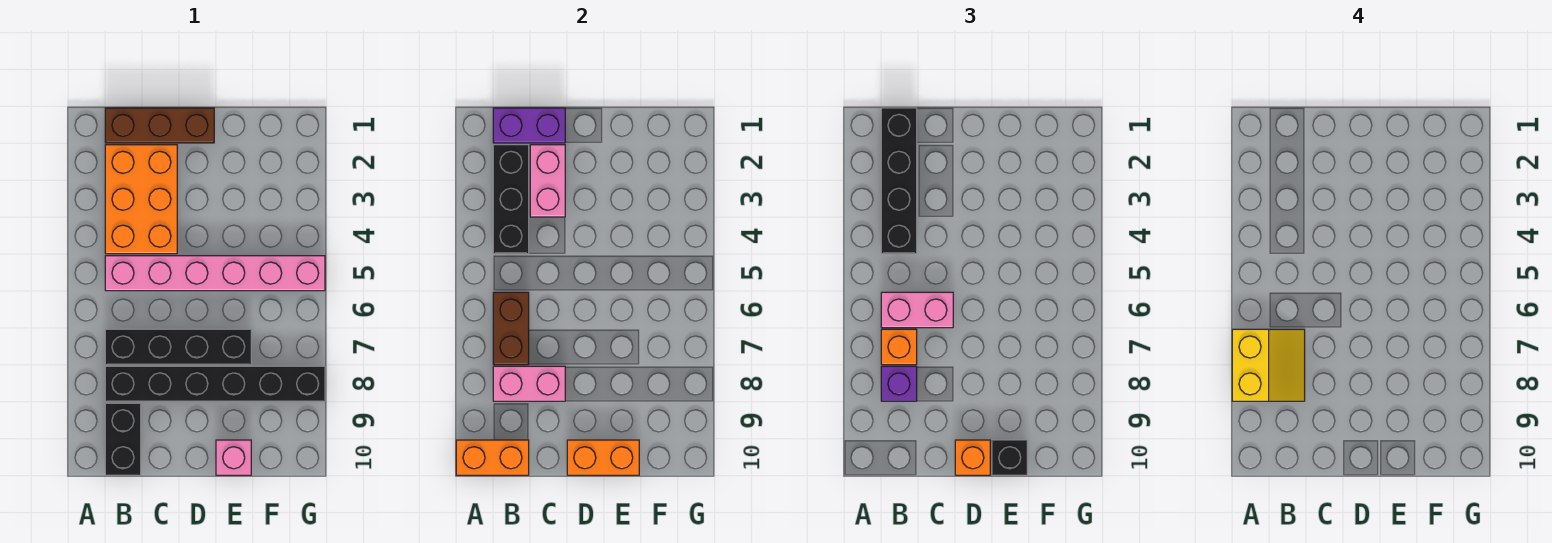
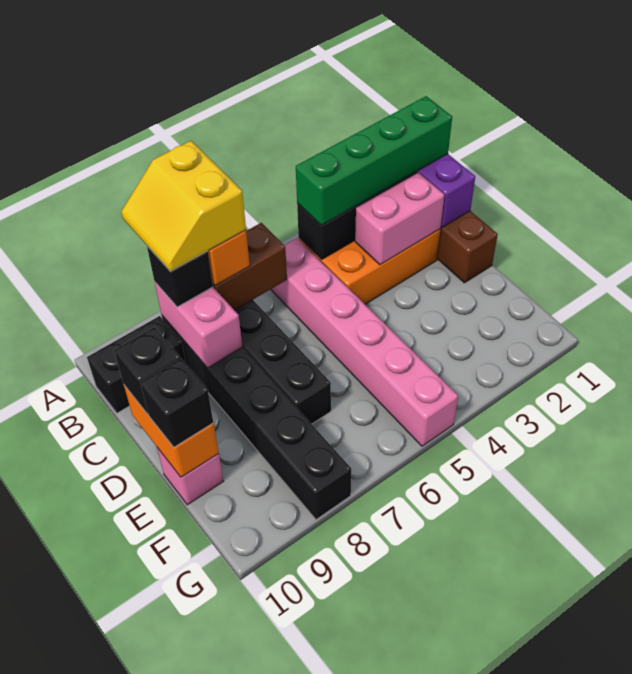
yellow slope A7:B8 level 4 top A -> yellow slope A7:B8 level 4 top 7
orange brick A10:B10 level 2 -> none
black brick B1:B4 level 3 -> green brick B1:B4 level 3
pink brick B6:C6 level 3 -> none
purple brick B8 level 3 -> black brick B8 level 3
orange brick D10 level 3 -> black brick D10 level 3

